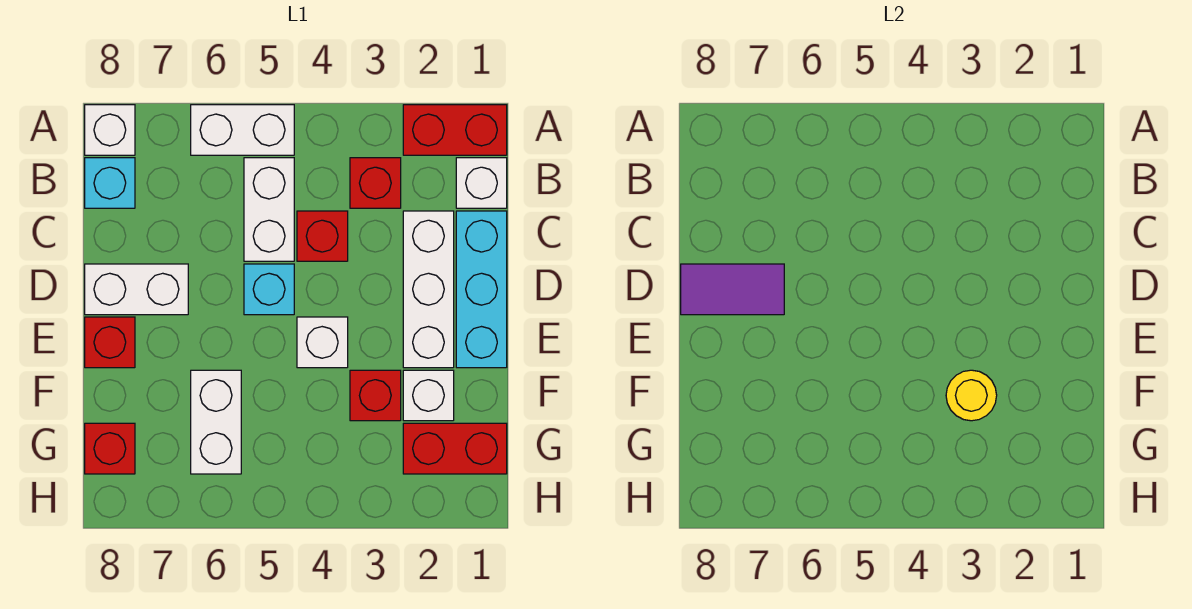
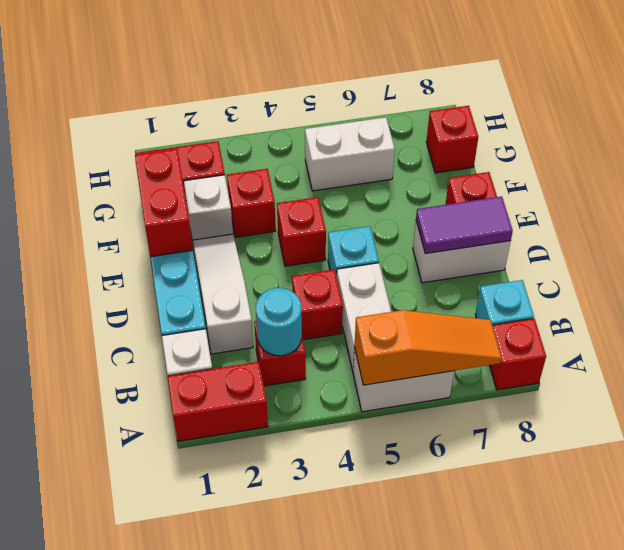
none -> orange slope A5:A7 level 2 top 5
white brick A8 level 1 -> red brick A8 level 1
none -> cyan round brick B3 level 2
white brick C2:E2 level 1 -> white slope C2:E2 level 1 top C
none -> red brick E1:F1 level 2
white brick E4 level 1 -> red brick E4 level 1
yellow round brick F3 level 2 -> none
white brick F6:G6 level 1 -> white brick G5:G6 level 1

